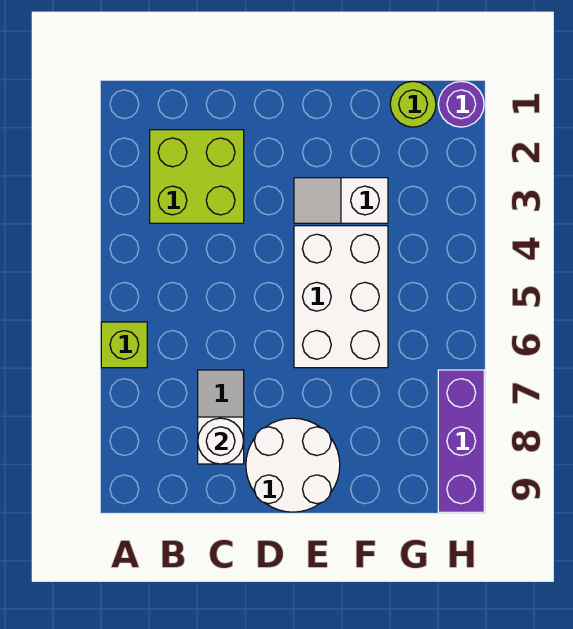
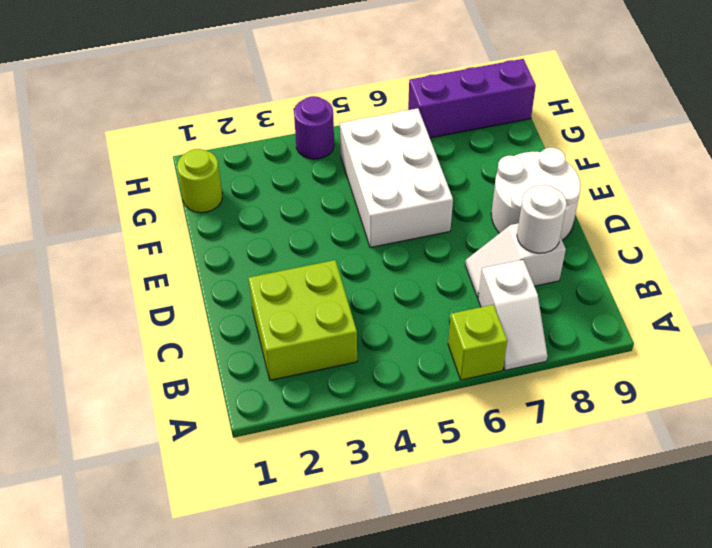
white slope E3:F3 level 1 top F -> white slope A7:B7 level 1 top B
white brick E4:F6 level 1 -> white brick E5:G6 level 1
purple round brick H1 level 1 -> purple round brick H4 level 1

